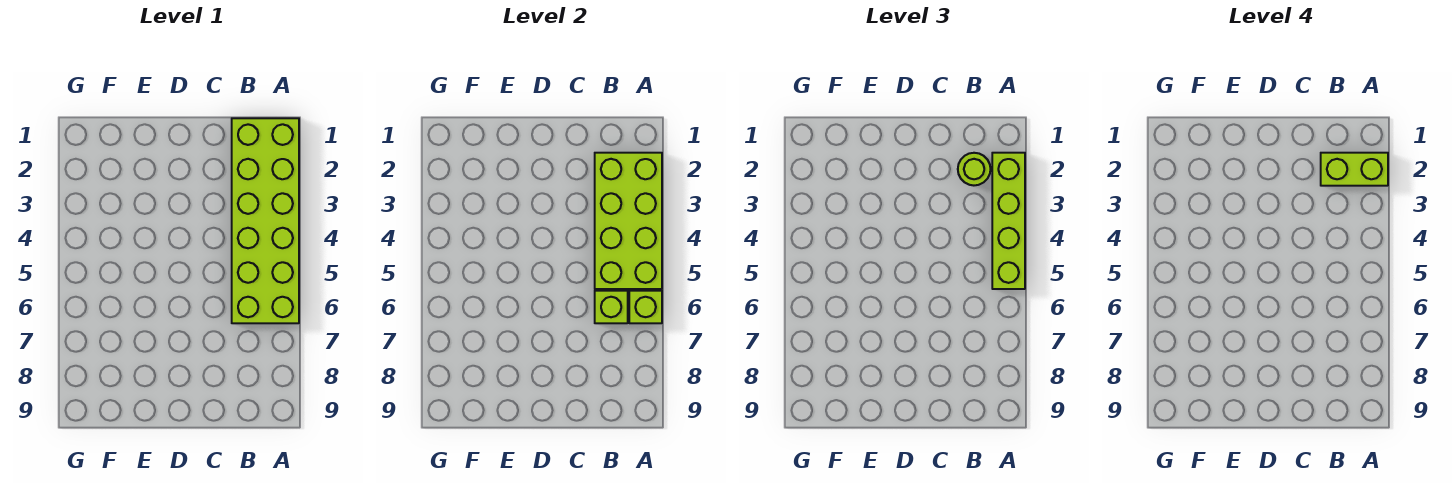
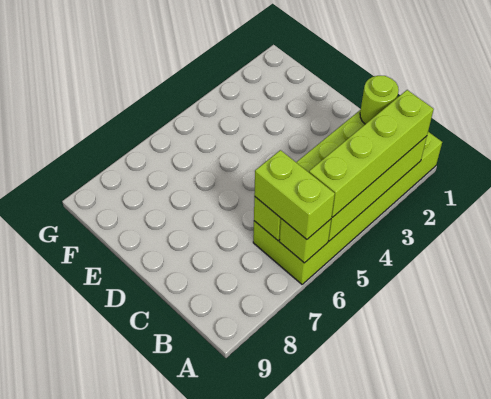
lime brick A2:B2 level 4 -> lime brick A6:B6 level 3

